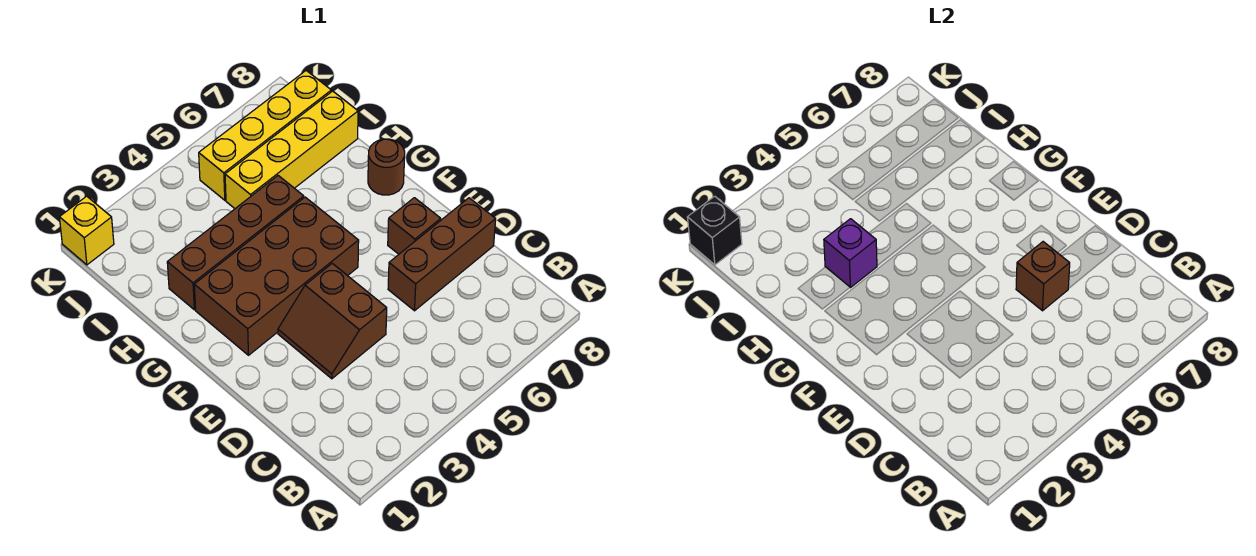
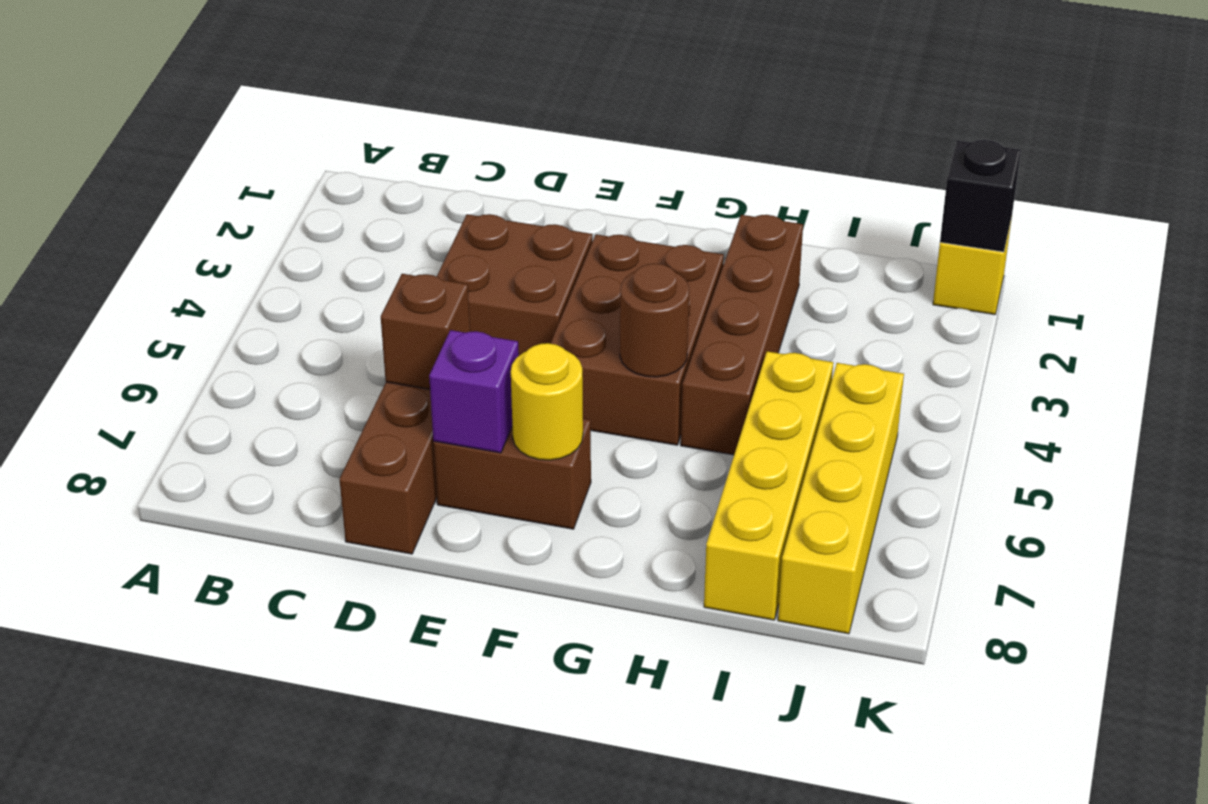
brown slope D3:E4 level 1 top 4 -> brown brick D3:E4 level 1
brown brick E7 level 1 -> brown brick E7:F7 level 1
brown brick F2:G5 level 1 -> brown brick F3:G5 level 1
none -> yellow round brick F7 level 2
brown round brick G8 level 1 -> brown round brick G5 level 2
purple brick H3 level 2 -> purple brick E7 level 2

